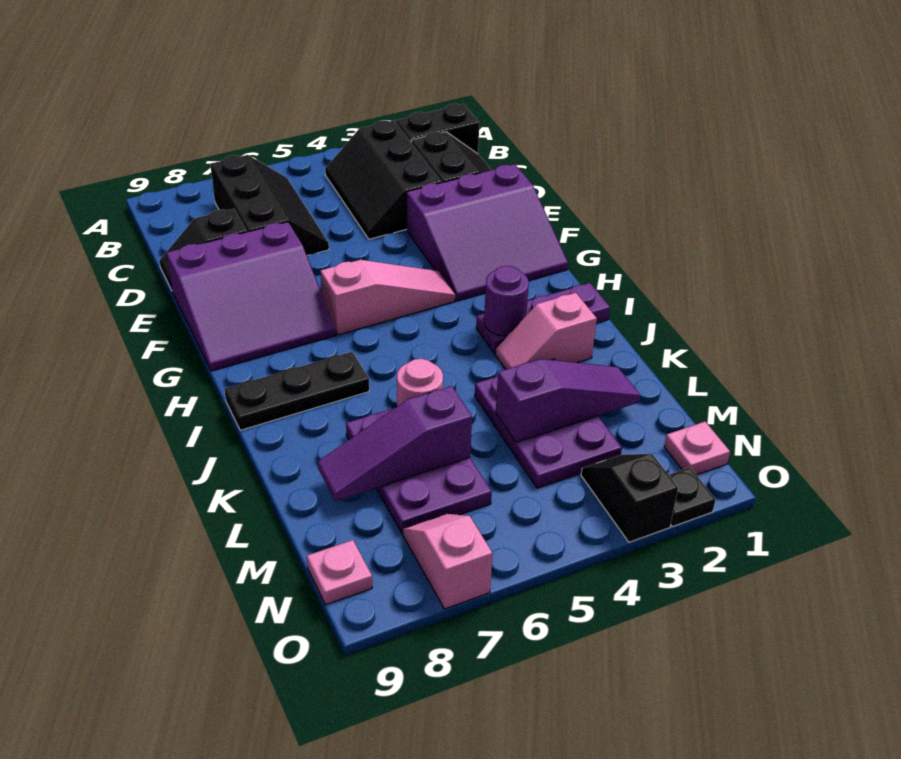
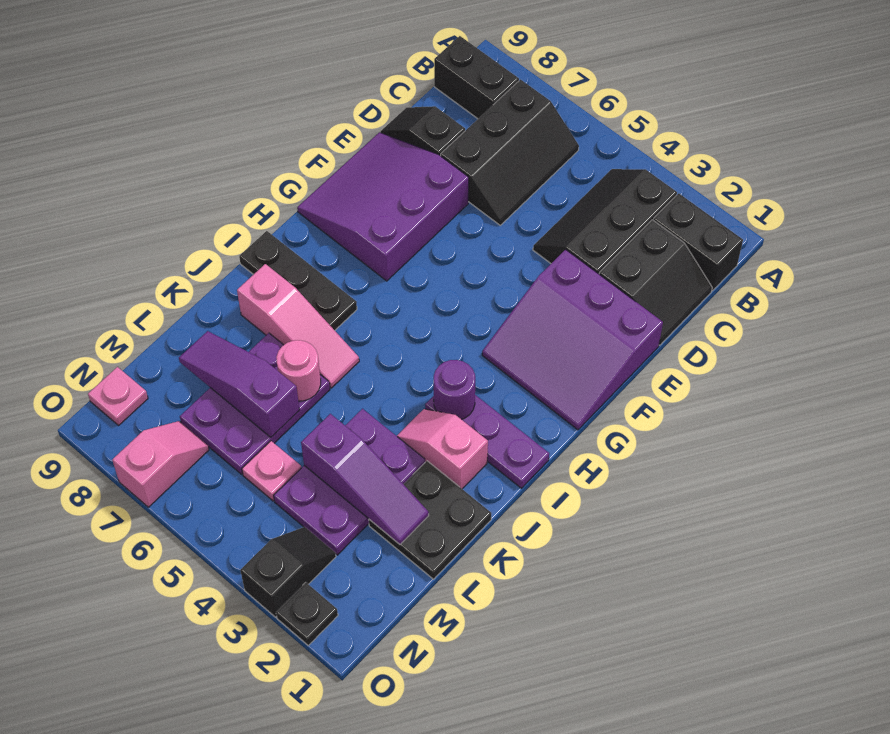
none -> black brick B8:B9 level 1
purple slope E7:G9 level 1 top E -> purple slope E7:G9 level 1 top 7
pink slope G4:G6 level 1 top 6 -> pink slope J6:J8 level 1 top 8
none -> black plate K1:L2 level 1
pink plate N1 level 1 -> pink plate M5 level 1

